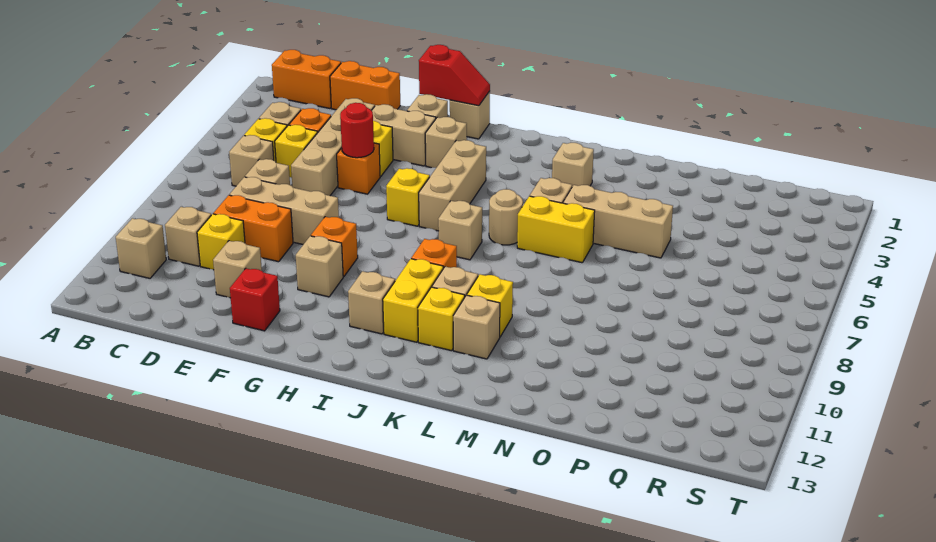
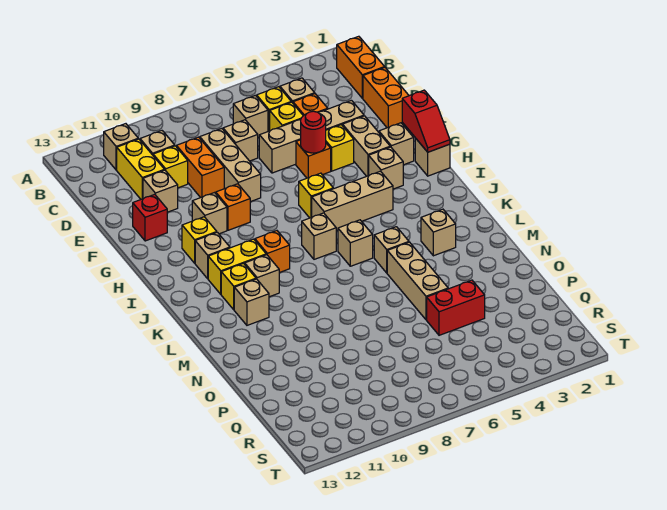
tan round brick K6 level 1 -> tan brick K6 level 1
yellow brick L6:M6 level 1 -> yellow brick C11:D11 level 1
yellow brick L10 level 1 -> yellow brick H11 level 1
none -> red brick P4:P5 level 1

